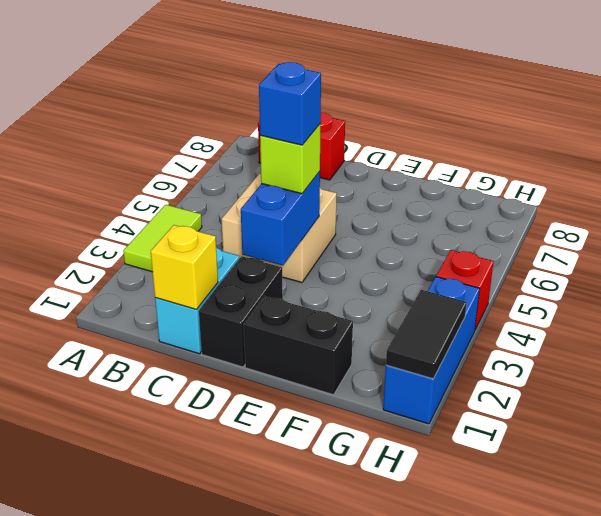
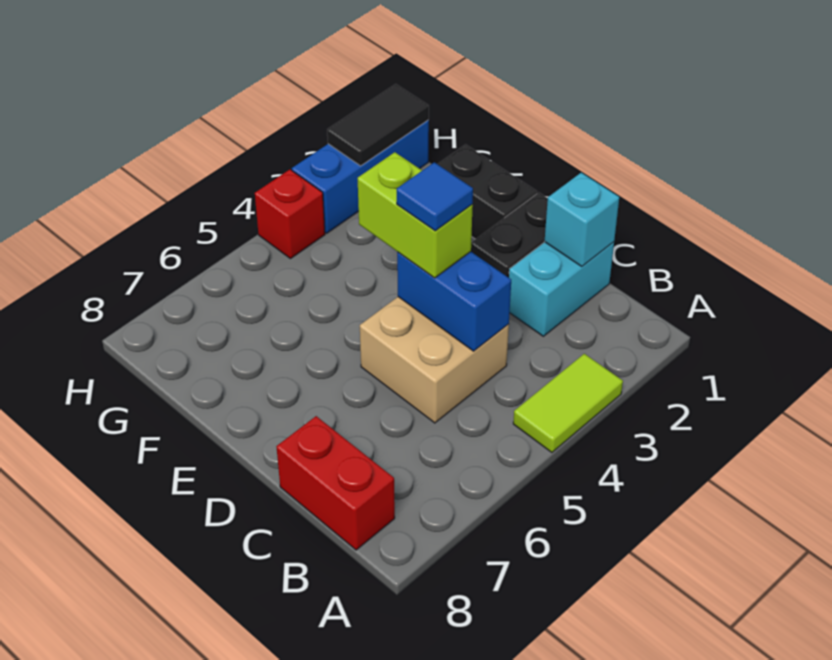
yellow brick C1 level 2 -> cyan brick C1 level 2
blue brick D3:D4 level 2 -> blue brick C4:D4 level 2
lime brick D4 level 3 -> lime brick D4:E4 level 3
blue brick D4 level 4 -> blue tile D4 level 4

